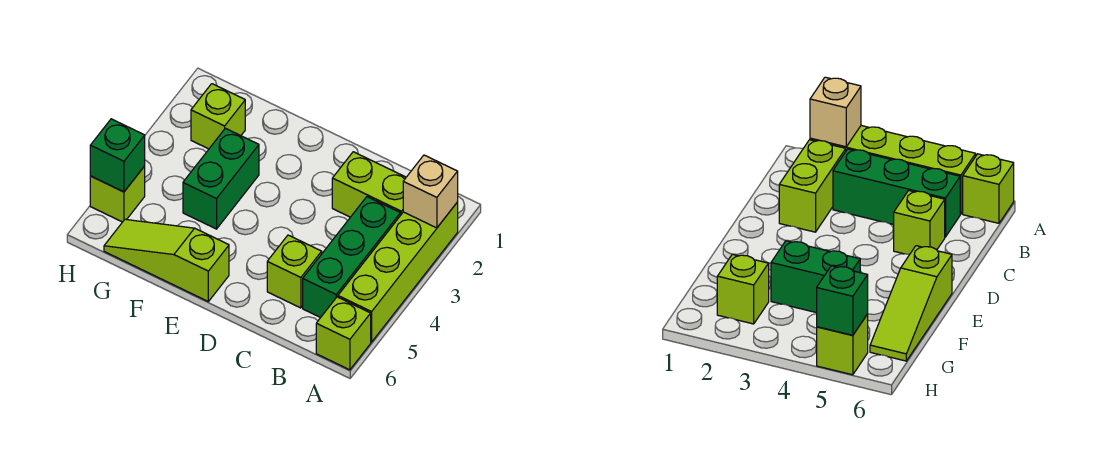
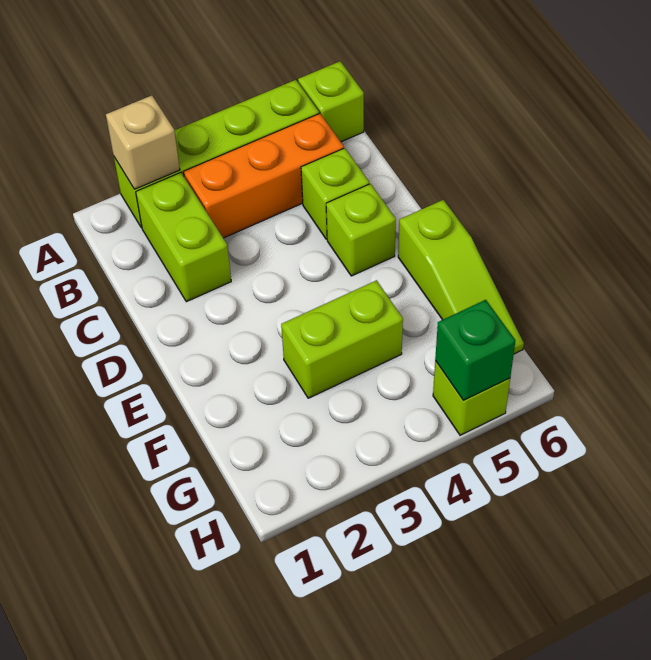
green brick B3:B5 level 1 -> orange brick B3:B5 level 1
green brick F3:F4 level 1 -> lime brick F3:F4 level 1
lime brick G2 level 1 -> lime brick D5 level 1

